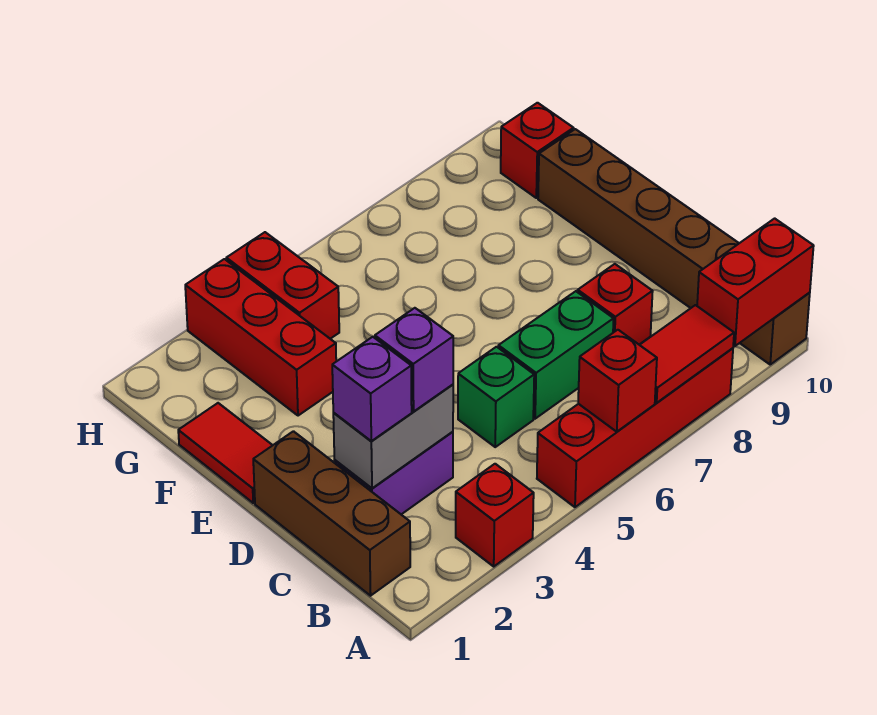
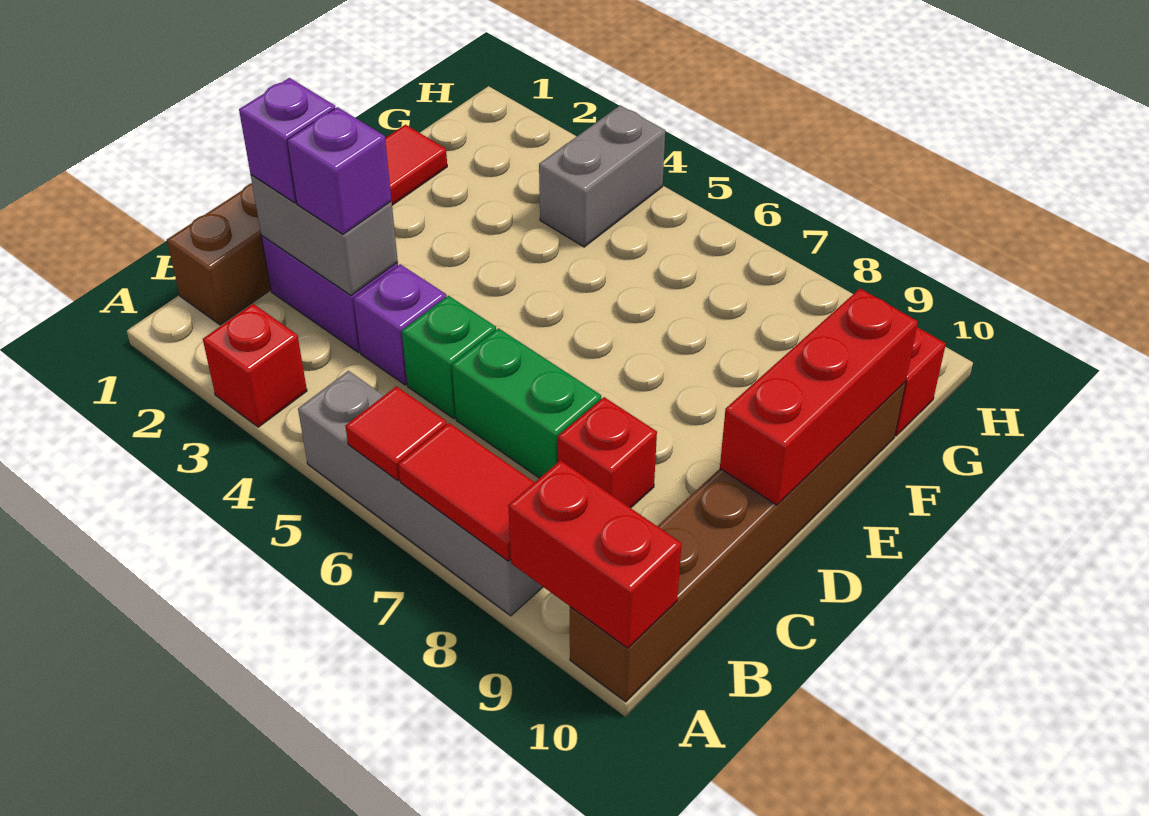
red brick A5:A8 level 1 -> grey brick A5:A8 level 1
red brick A6 level 2 -> red tile A6 level 2
none -> purple brick C4 level 1
red brick F3:H3 level 1 -> red brick D10:F10 level 2
red brick G4:H4 level 1 -> grey brick G4:H4 level 1

